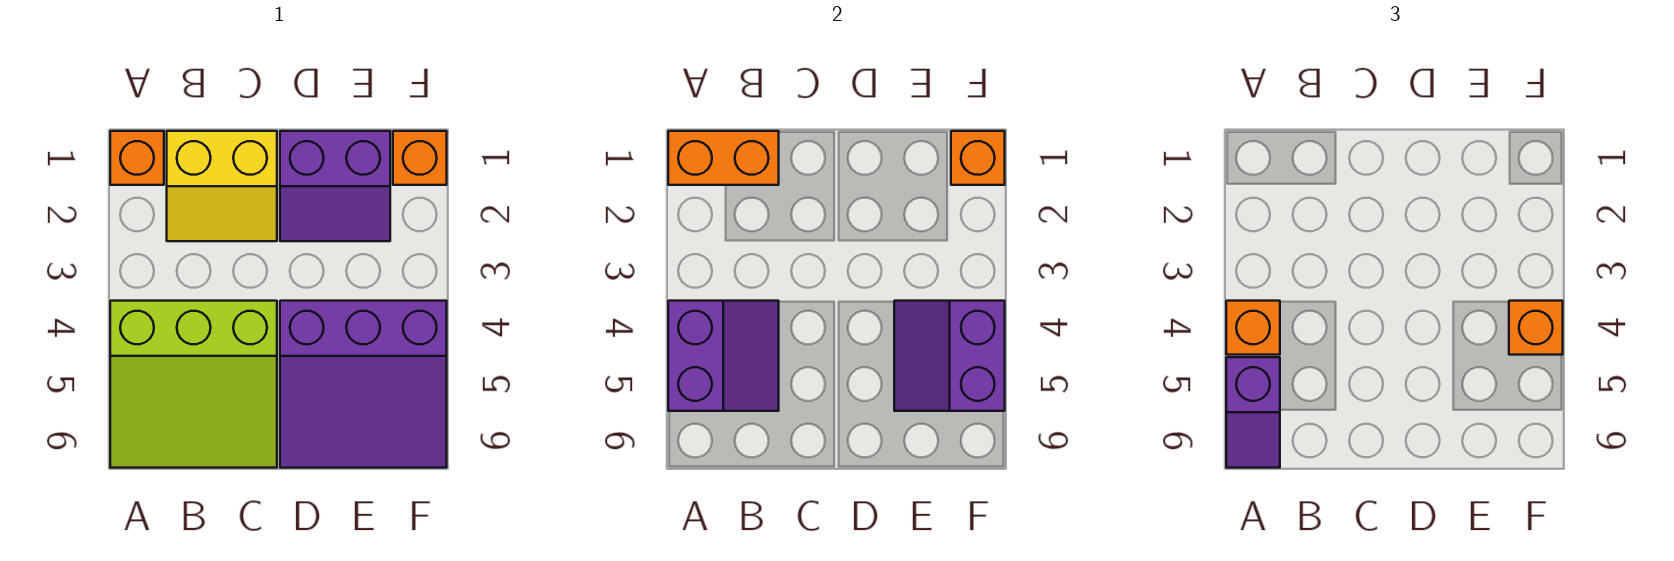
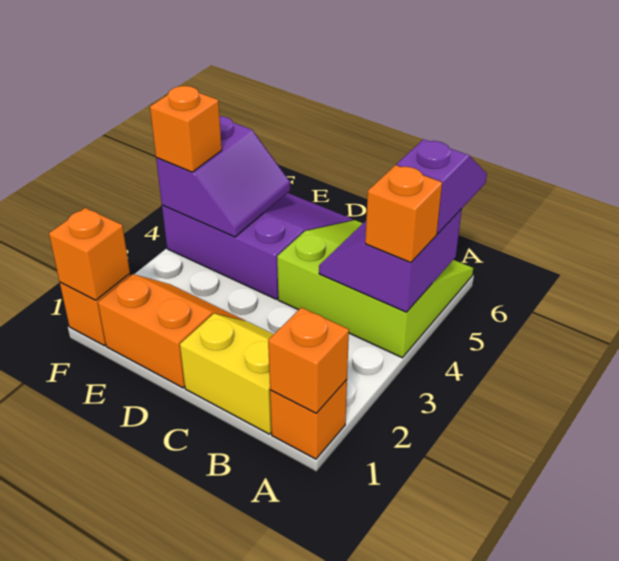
orange brick A1:B1 level 2 -> orange brick A1 level 2
purple slope D1:E2 level 1 top 1 -> orange slope D1:E2 level 1 top 1

